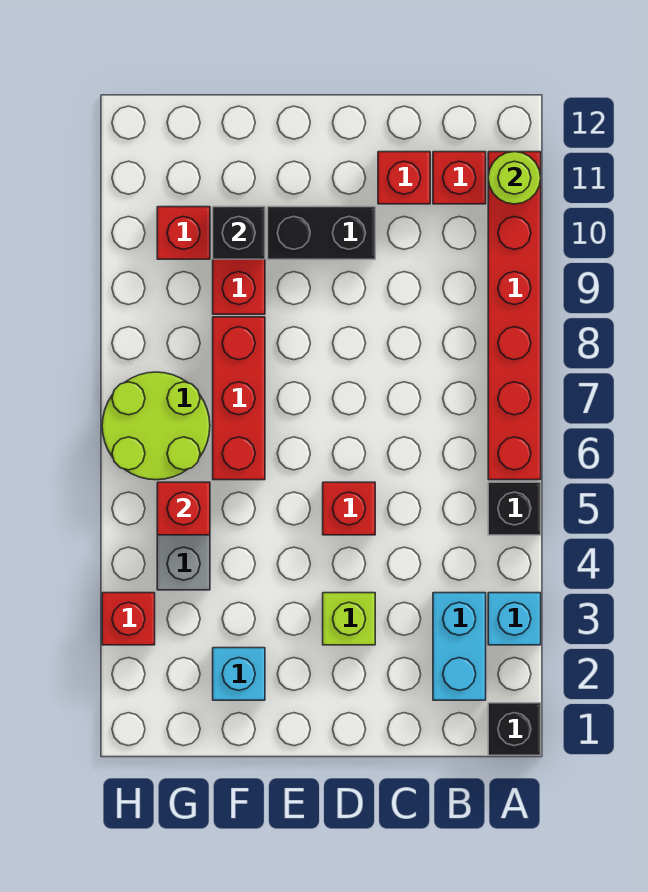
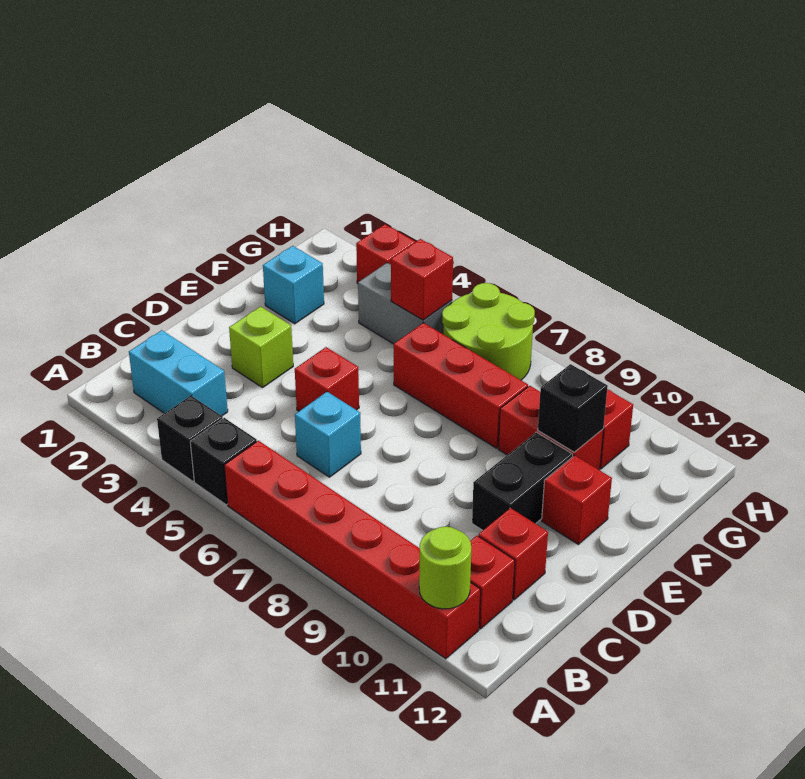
black brick A1 level 1 -> black brick A4 level 1
cyan brick A3 level 1 -> cyan brick C6 level 1
none -> red brick E11 level 1

